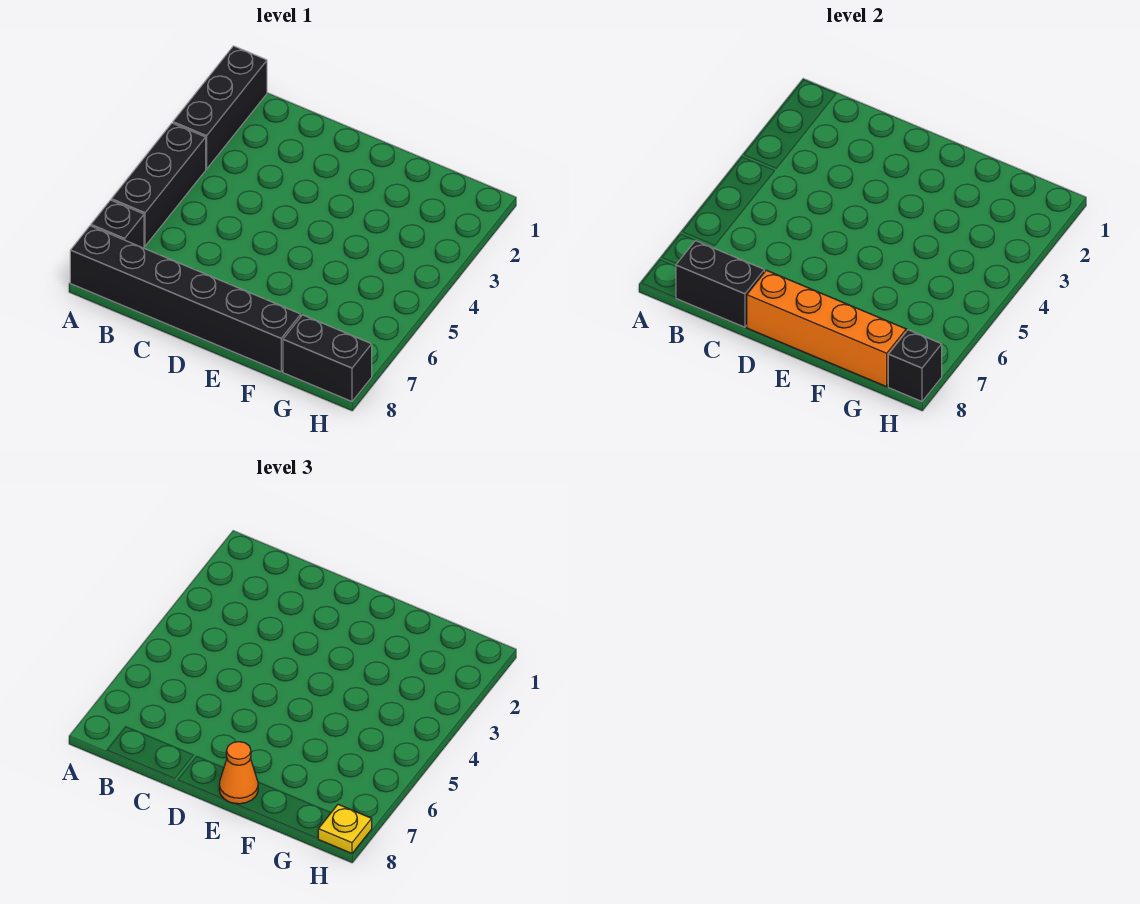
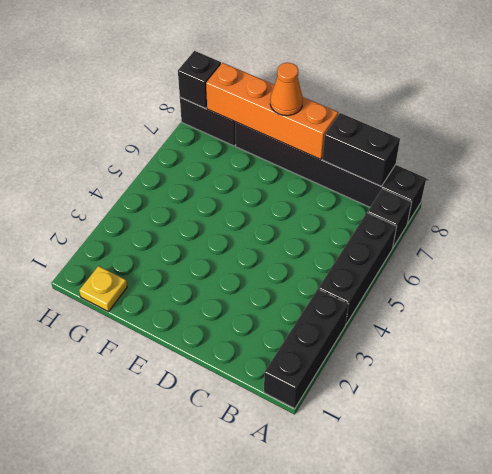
yellow plate H8 level 3 -> yellow plate G1 level 1

